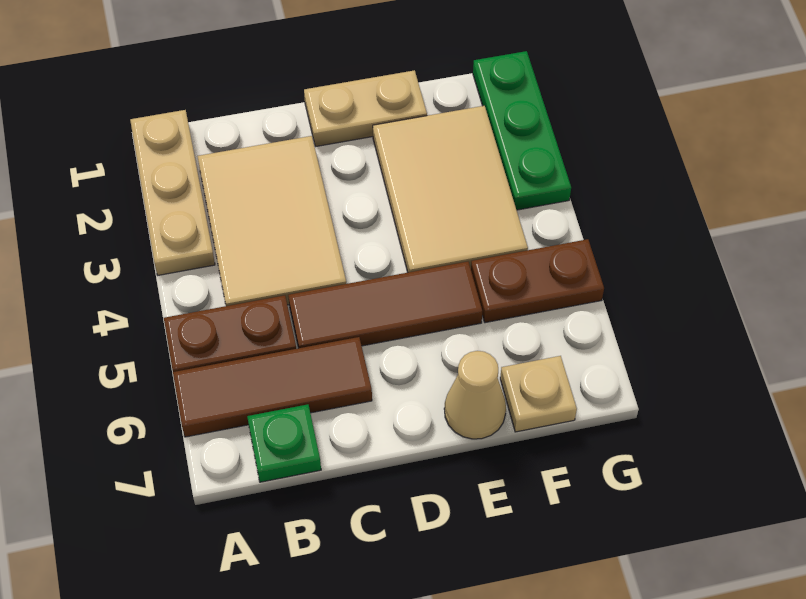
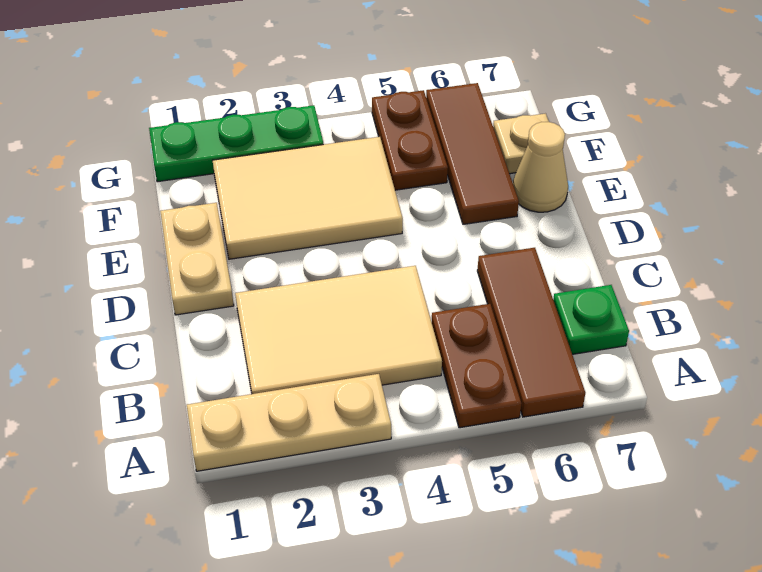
brown tile C5:E5 level 1 -> brown tile E6:G6 level 1

